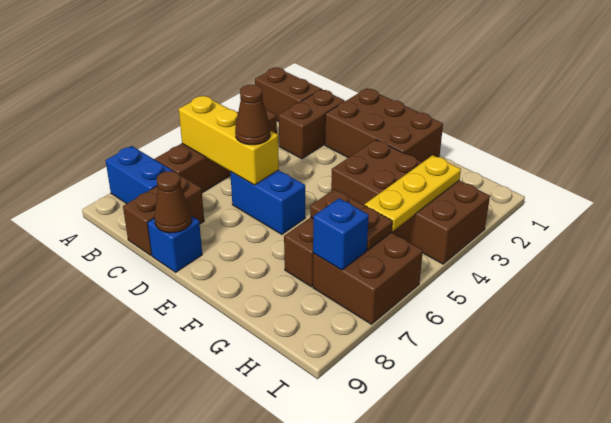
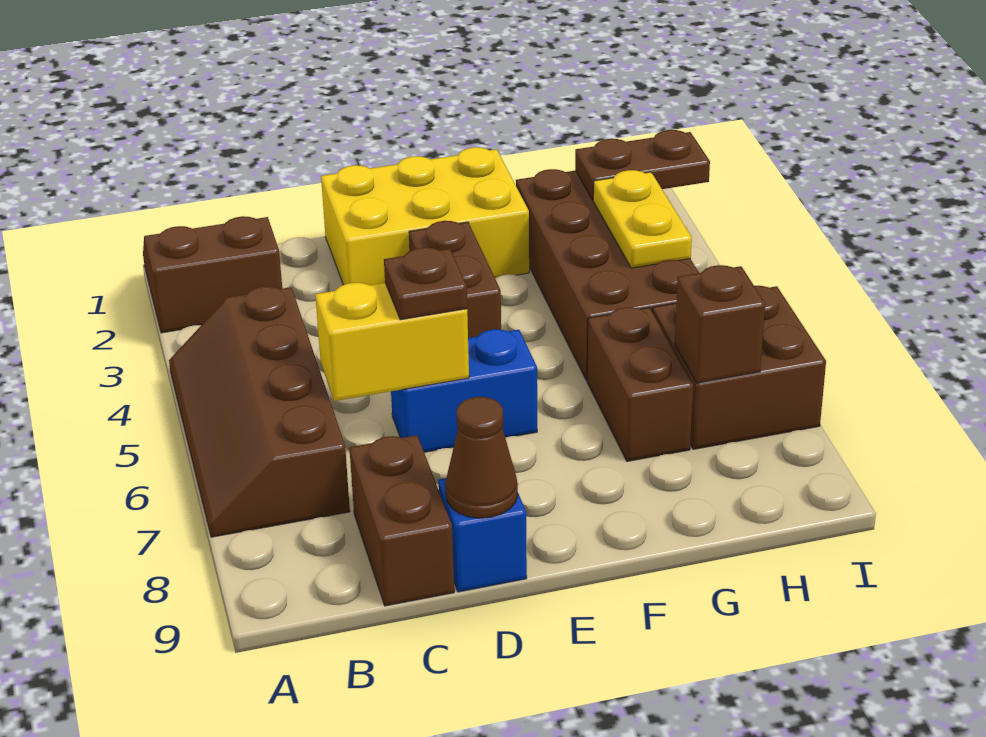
blue brick A8:B8 level 1 -> none
yellow brick B6:D6 level 2 -> yellow brick C6:D6 level 2
brown brick C2:C3 level 1 -> brown brick E3:E4 level 1
brown brick D1:F2 level 1 -> yellow brick D1:F2 level 1
brown cone D6 level 3 -> brown plate D6 level 3
brown brick F3:I4 level 1 -> brown brick G2:H5 level 1
brown plate G6:H6 level 2 -> brown plate H2:I2 level 2
yellow plate H3:H5 level 2 -> yellow plate H3:H4 level 2
blue brick H7 level 2 -> brown brick H7 level 2

